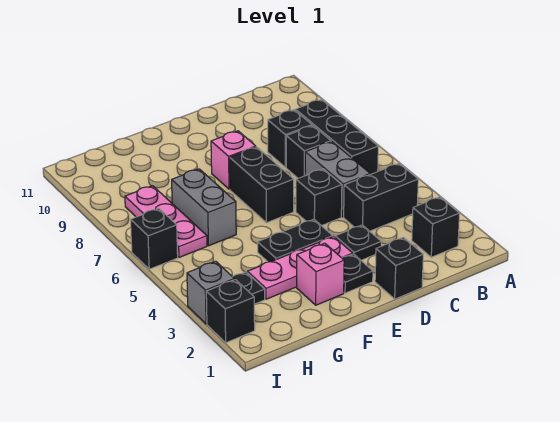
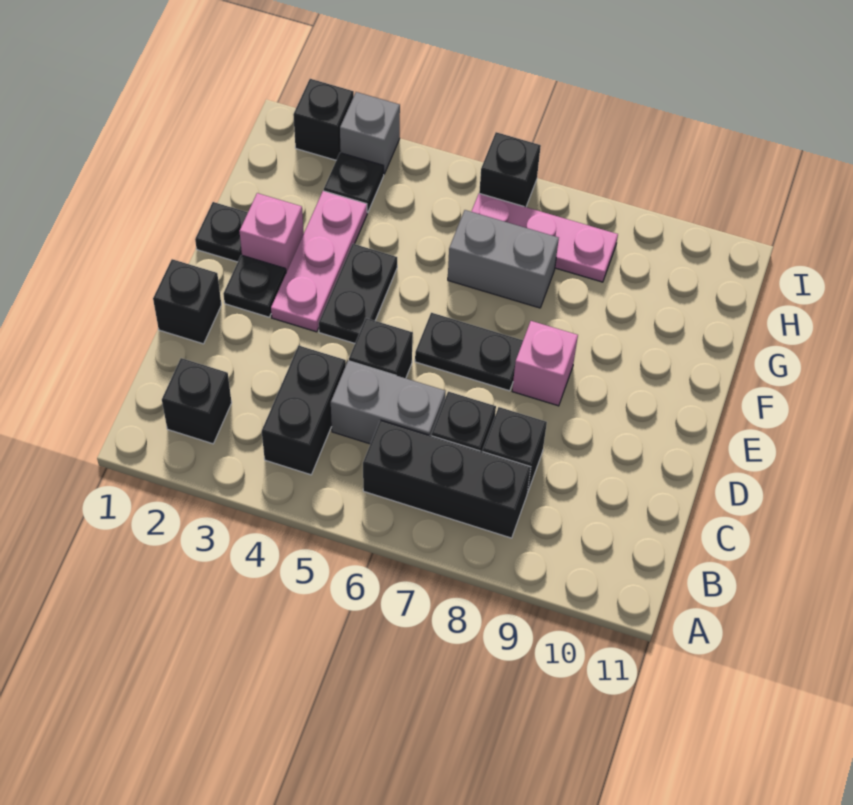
black plate D3 level 1 -> black plate F1 level 1
black brick E6:E7 level 1 -> black plate E6:E7 level 1

